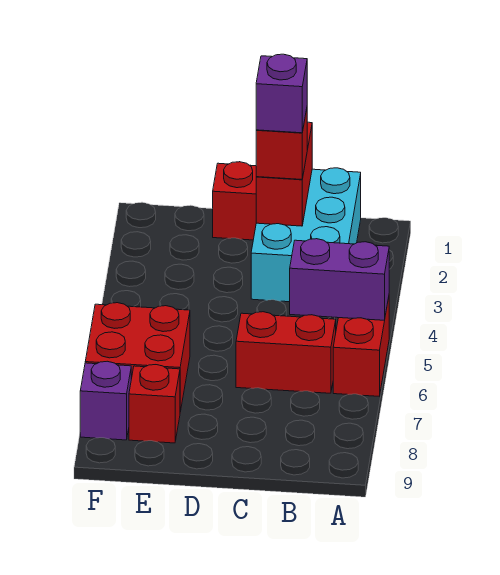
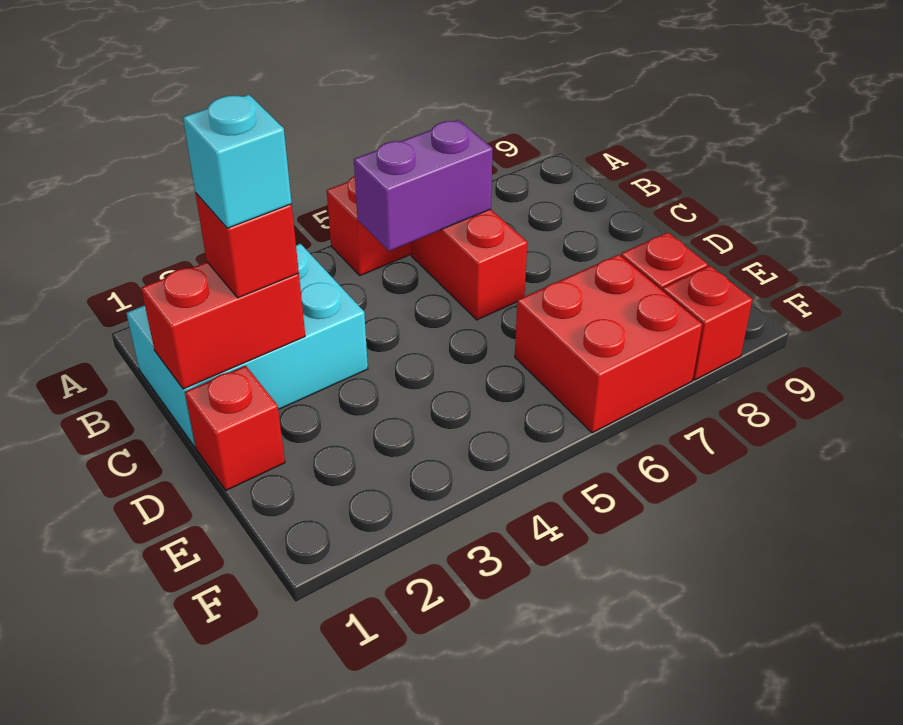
purple brick A5:B5 level 2 -> purple brick B5:B6 level 2
purple brick C2 level 4 -> cyan brick C2 level 4
purple brick F8 level 1 -> red brick F8 level 1

